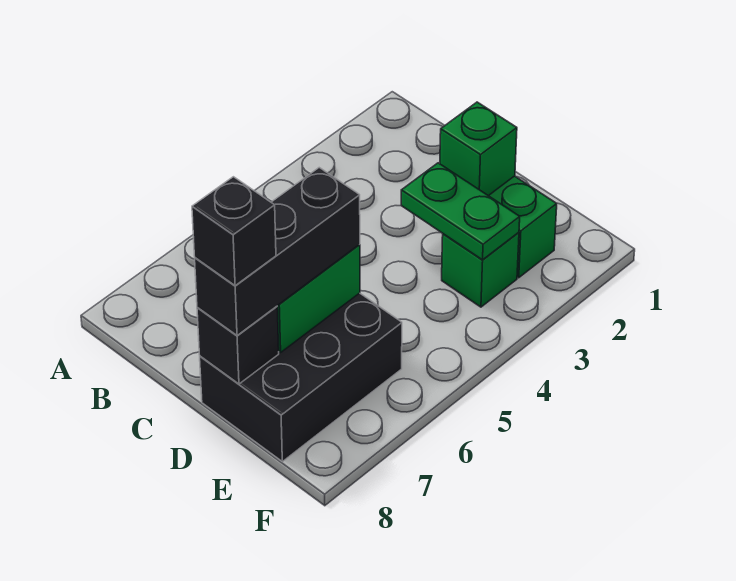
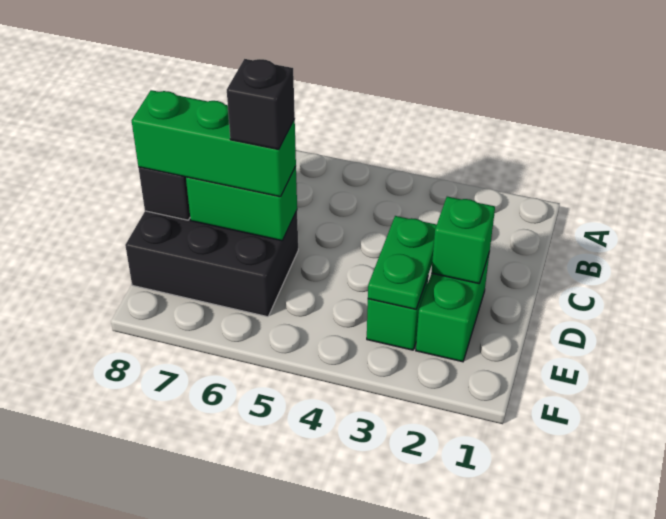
black brick D6:D8 level 3 -> green brick D6:D8 level 3
black brick D8 level 4 -> black brick D6 level 4

